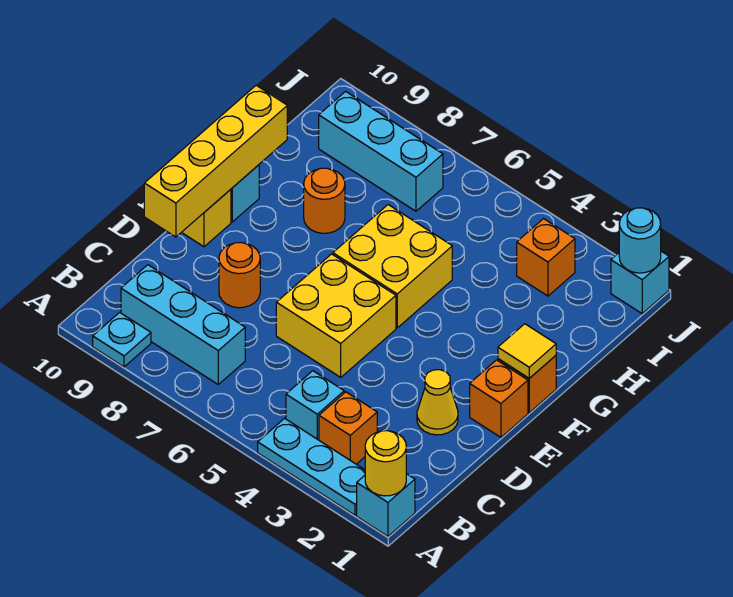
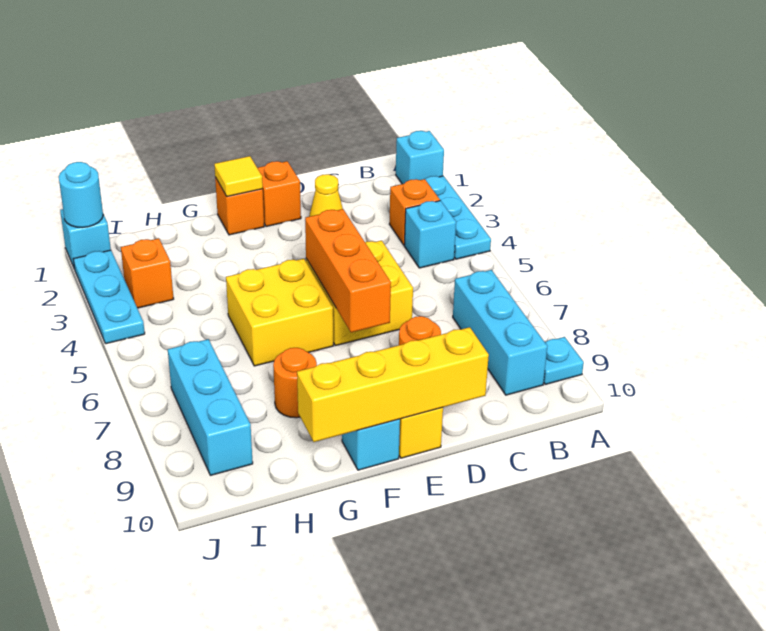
yellow round brick A1 level 2 -> none
none -> orange brick E5:E7 level 2
none -> cyan plate J2:J4 level 1

